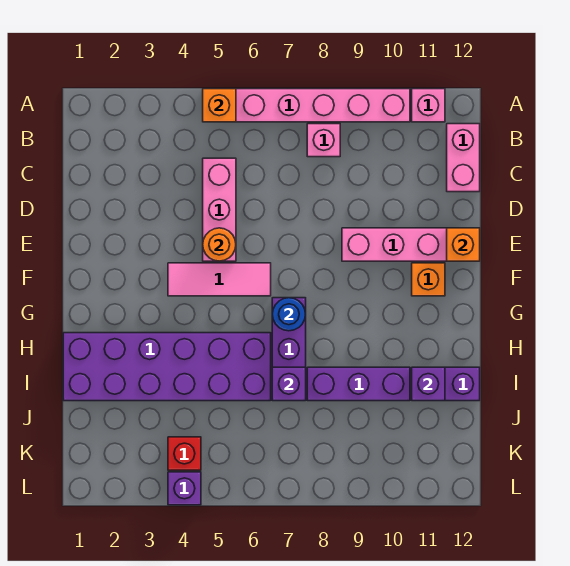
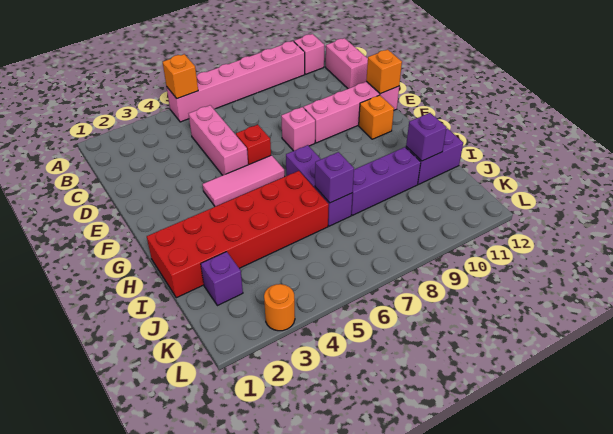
pink brick B8 level 1 -> pink brick E8 level 1
orange round brick E5 level 2 -> orange round brick L3 level 1
blue round brick G7 level 2 -> none
purple brick H1:I6 level 1 -> red brick H1:I6 level 1
red brick K4 level 1 -> red brick E6 level 1
purple brick L4 level 1 -> purple brick J2 level 1

